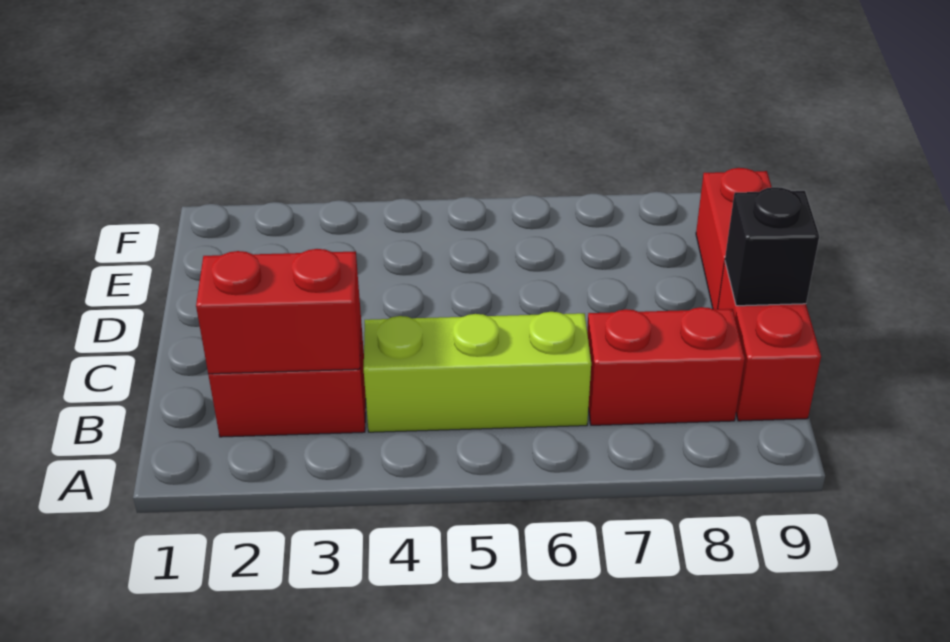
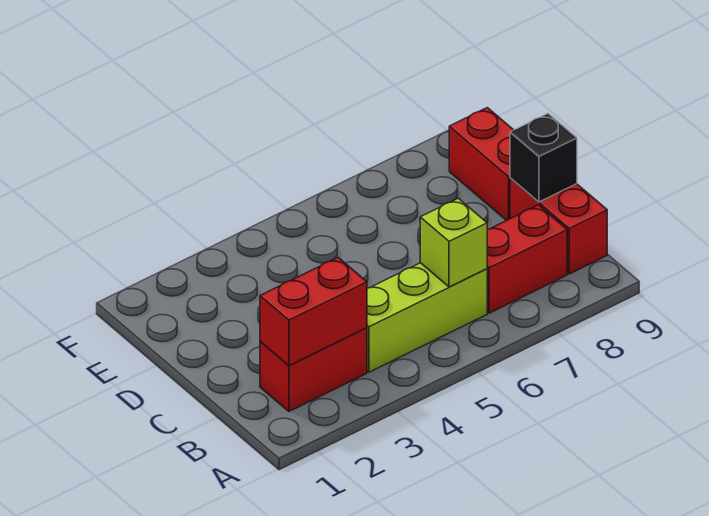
none -> lime brick B6 level 2

